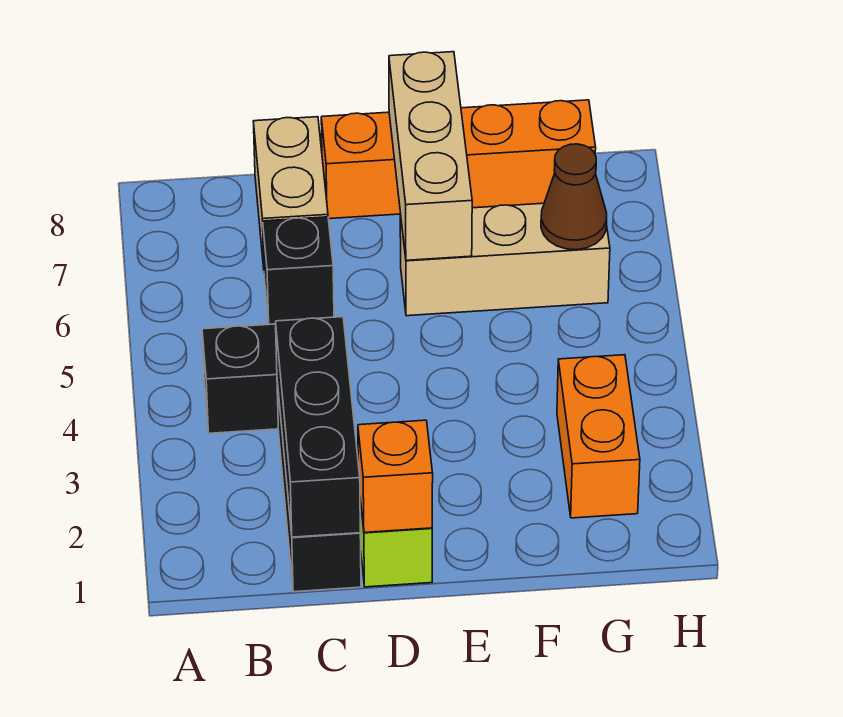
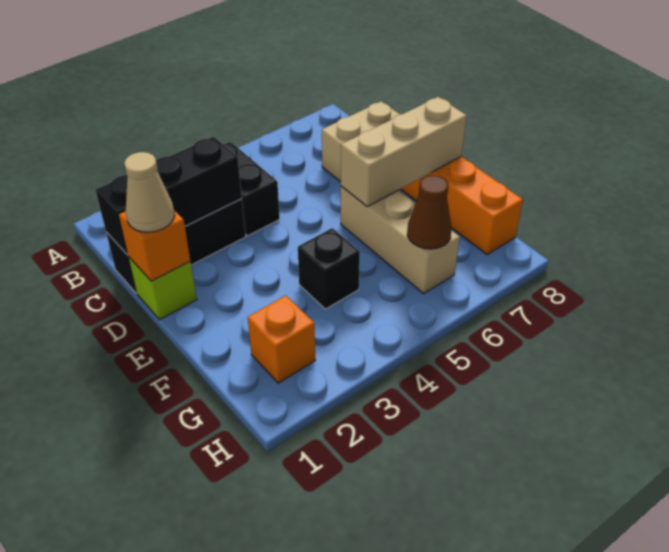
black brick C6 level 1 -> black brick F4 level 1
none -> tan cone D1 level 3
orange brick G2:G3 level 1 -> orange brick G2 level 1

